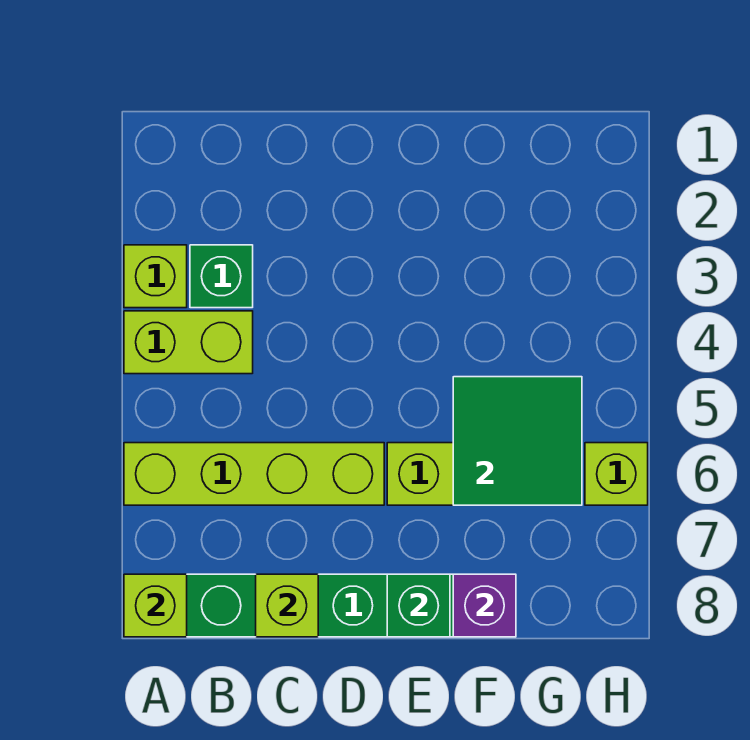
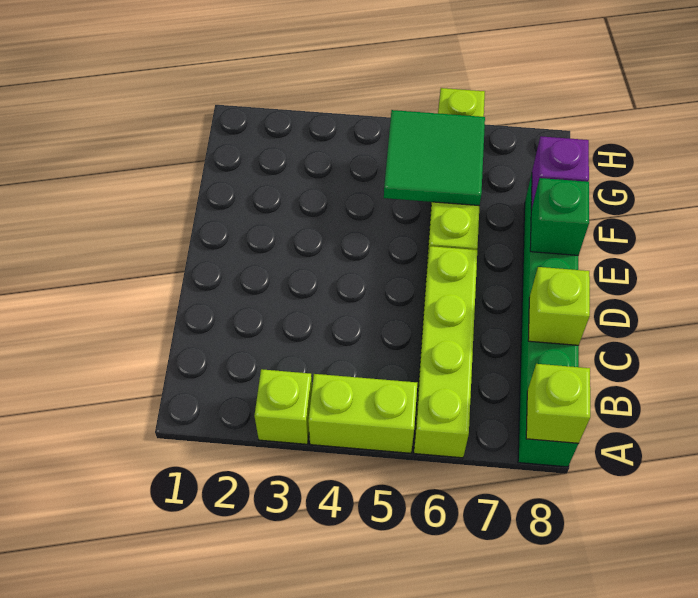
lime brick A4:B4 level 1 -> lime brick A4:A5 level 1
green brick B3 level 1 -> none

